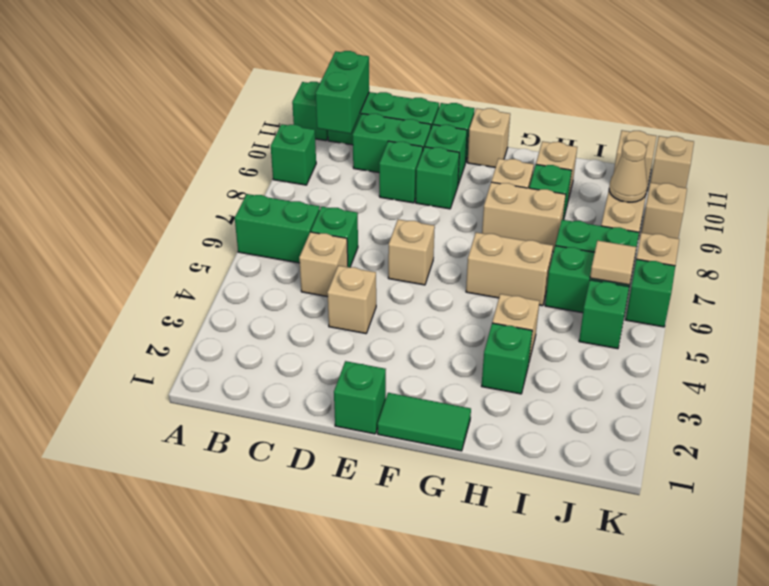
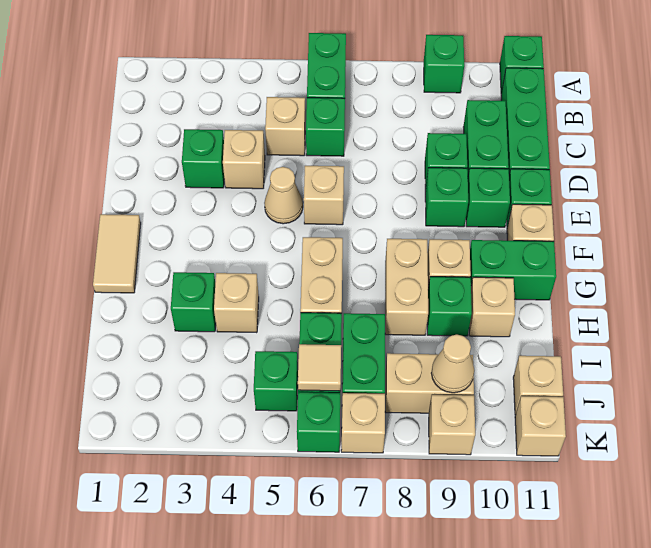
green brick B10:B11 level 2 -> green brick G10:G11 level 1
green brick E1 level 1 -> green brick D3 level 1
none -> tan cone E5 level 1
green tile F1:G1 level 1 -> tan tile F1:G1 level 1

